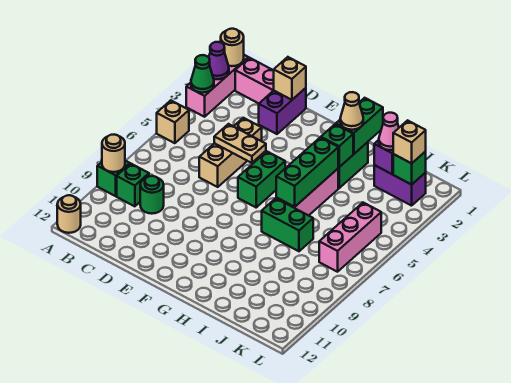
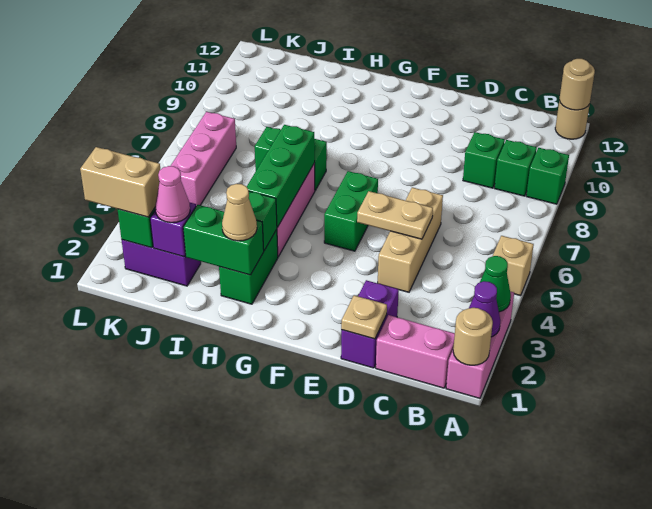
tan round brick A9 level 2 -> tan round brick A12 level 2
green round brick C9 level 1 -> green brick C9 level 1
tan brick D1 level 2 -> tan plate D1 level 2
green brick H1:H2 level 2 -> green brick H2:I2 level 2
tan brick K2 level 3 -> tan brick K2:L2 level 3

